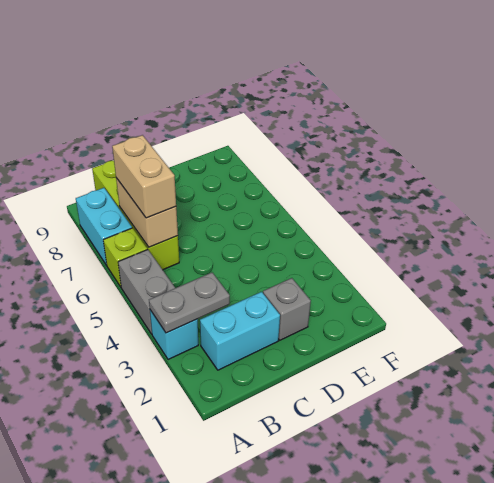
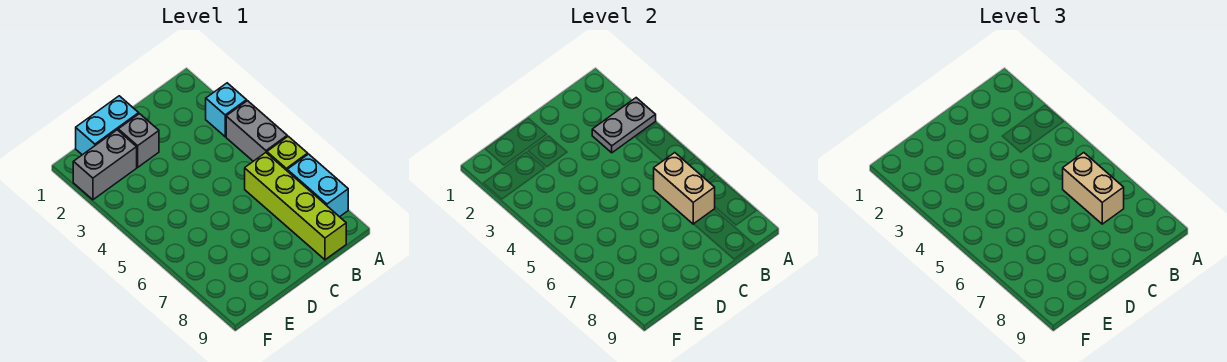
cyan brick B2:C2 level 1 -> cyan brick D1:E1 level 1
none -> grey brick E2:F2 level 1

